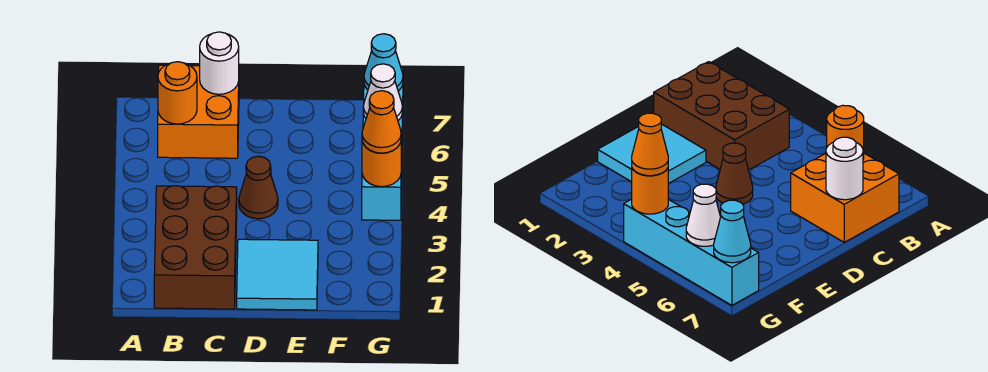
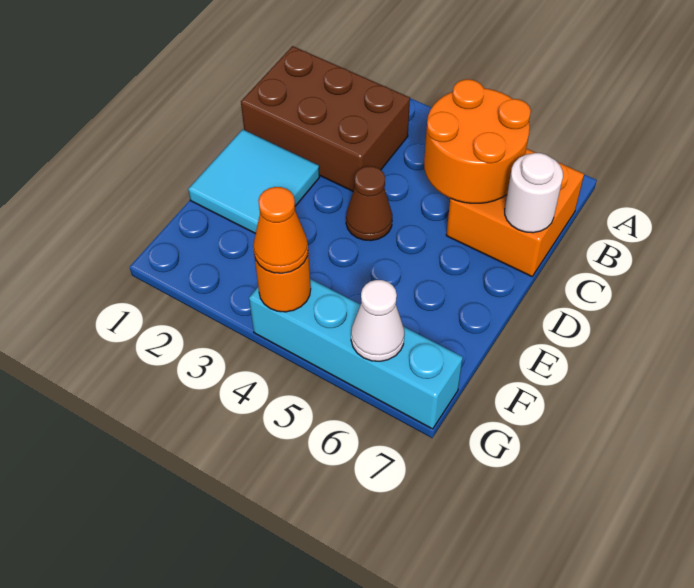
orange round brick B6 level 2 -> orange round brick B5:C6 level 2
cyan cone G7 level 2 -> none

